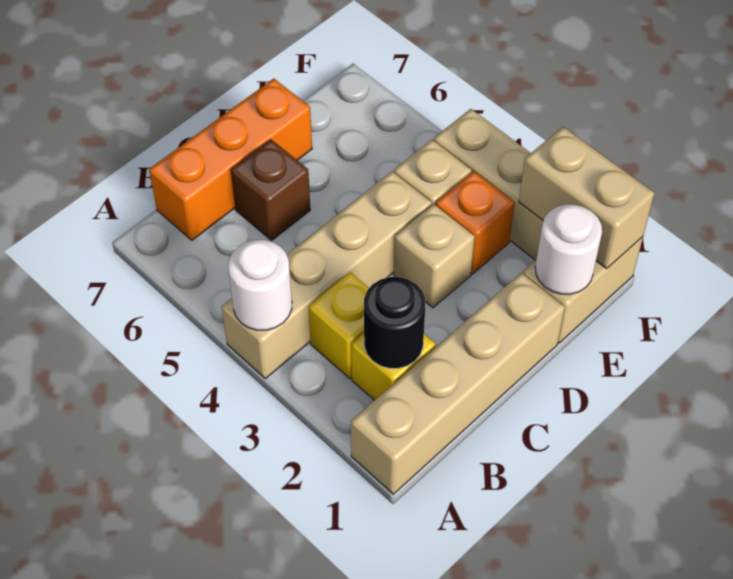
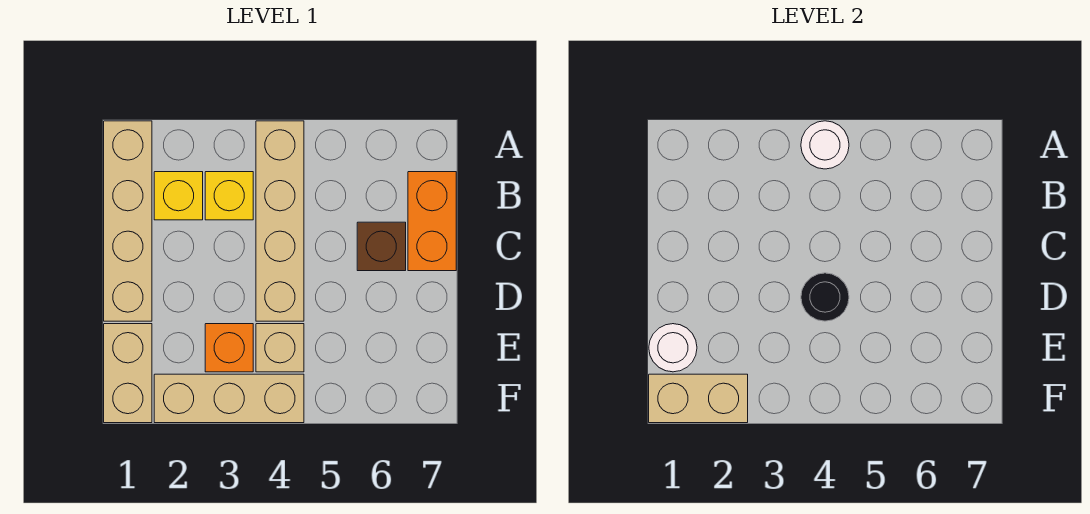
black round brick B2 level 2 -> black round brick D4 level 2
orange brick B7:D7 level 1 -> orange brick B7:C7 level 1
tan brick D3 level 1 -> none

